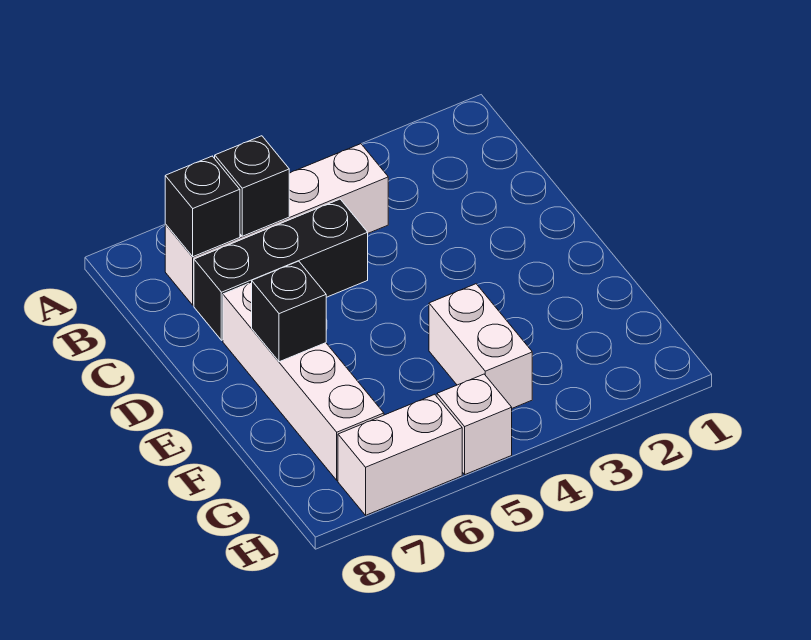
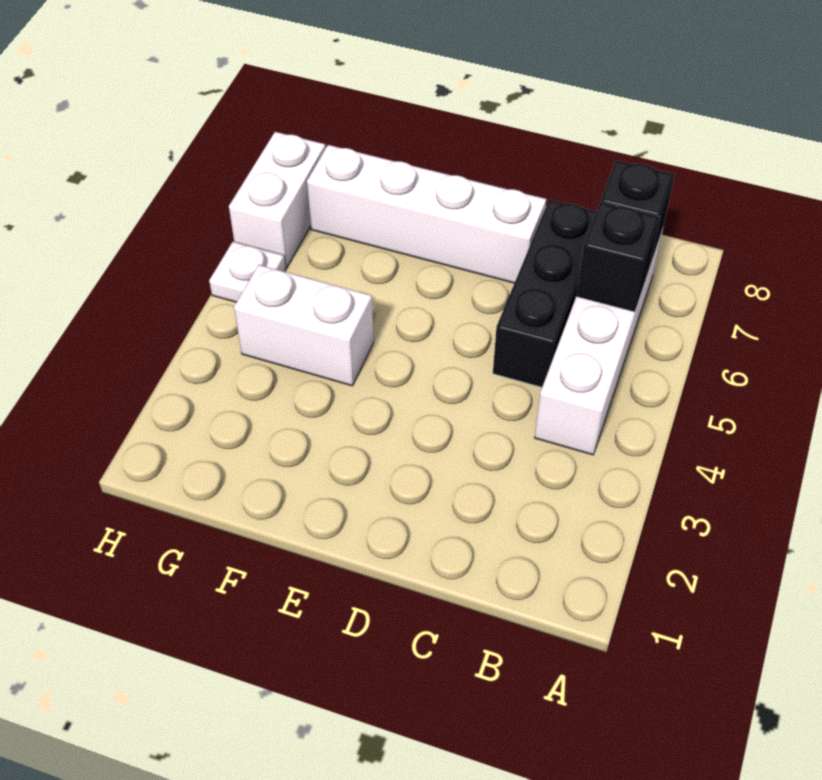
black brick E7 level 2 -> none
white brick H5 level 1 -> white plate H5 level 1

